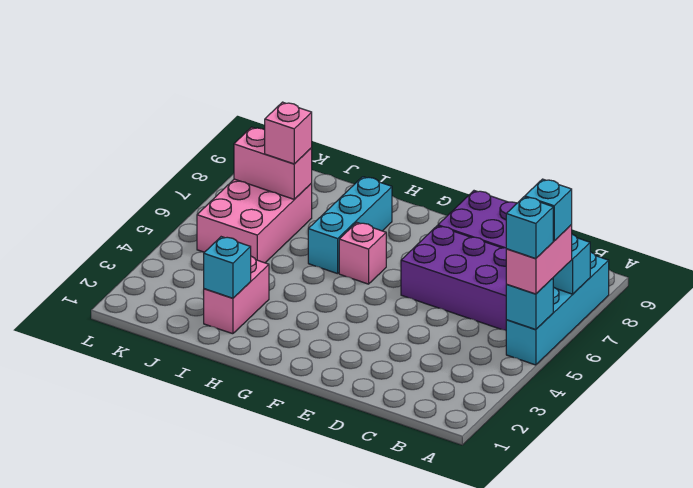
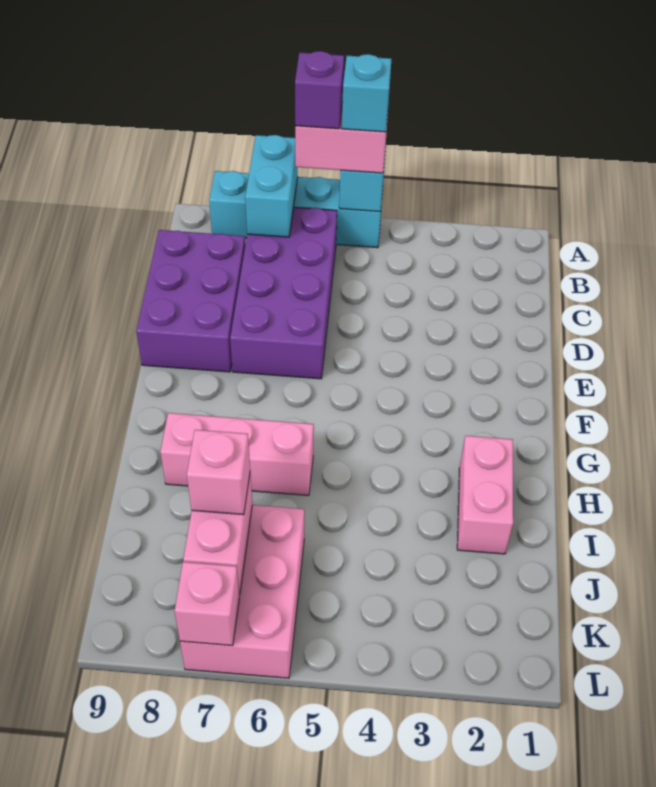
cyan brick A6 level 4 -> purple brick A6 level 4
pink brick G6 level 1 -> pink brick L7 level 2
cyan brick H6:H8 level 1 -> pink brick H6:H8 level 1
pink brick I2:I3 level 1 -> pink brick H2:I2 level 1
cyan brick I2 level 2 -> none
pink brick J5:K7 level 1 -> pink brick J6:L7 level 1

